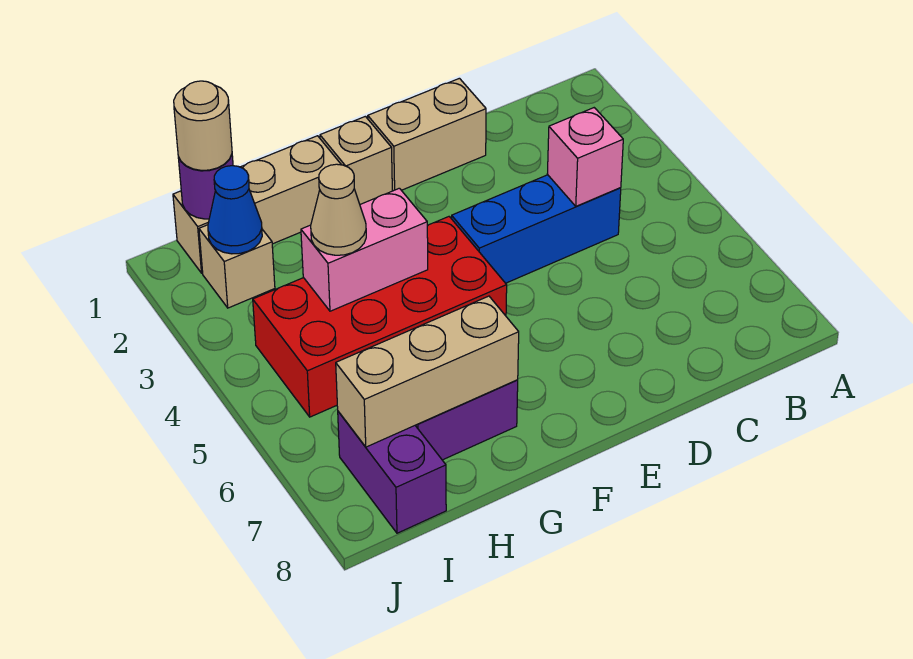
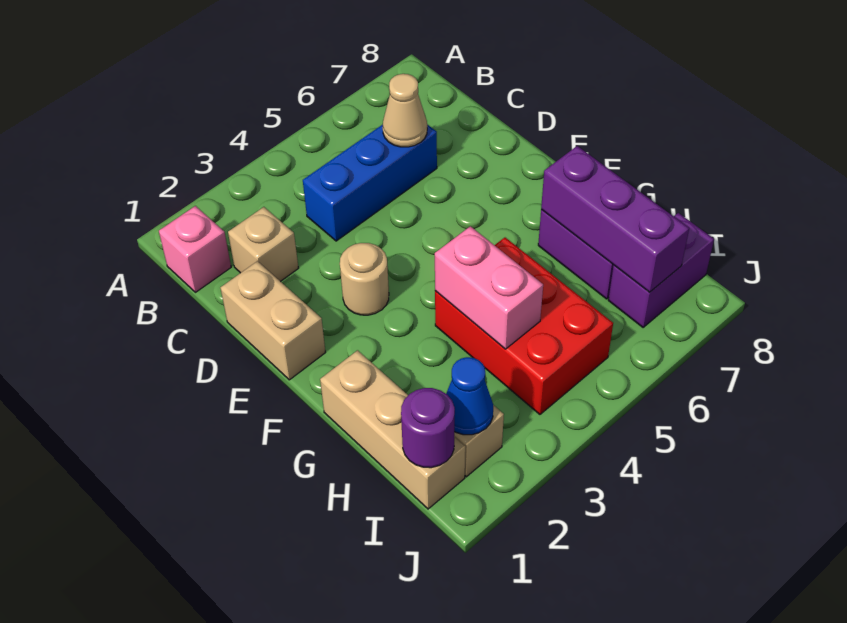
blue brick C4:E4 level 1 -> blue brick C4:C6 level 1
pink brick C4 level 2 -> pink brick B1 level 1
tan brick F1 level 1 -> tan brick C2 level 1
red brick F4:I5 level 1 -> red brick G4:I5 level 1
tan brick G7:I7 level 2 -> purple brick G7:I7 level 2
tan cone H4 level 3 -> tan cone C6 level 2
tan round brick I1 level 3 -> tan round brick E3 level 1

